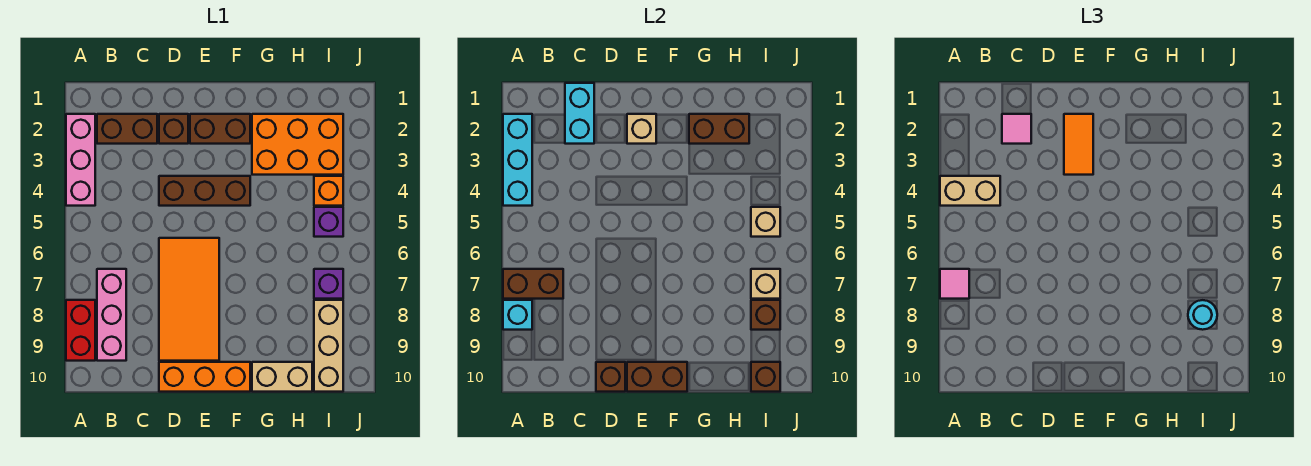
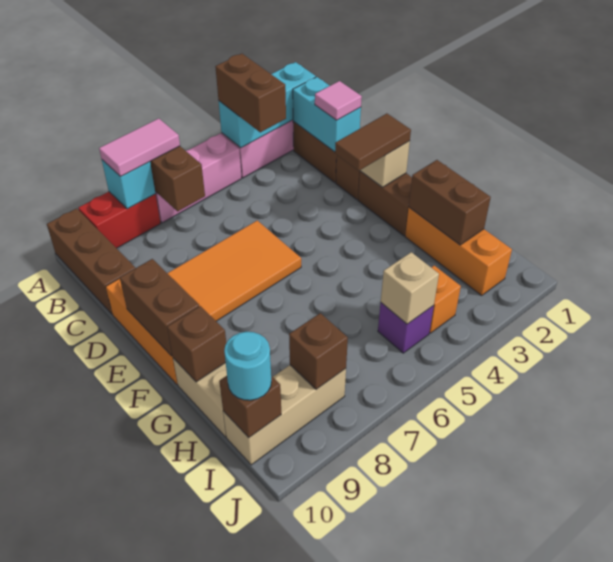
tan brick A4:B4 level 3 -> brown brick A4:B4 level 3
pink tile A7 level 3 -> pink tile A7:A8 level 3
pink brick B7:B9 level 1 -> pink brick A5:A7 level 1
cyan brick C1:C2 level 2 -> cyan brick B2:C2 level 2
brown brick D4:F4 level 1 -> brown brick A10:C10 level 1
brown brick D10 level 2 -> brown brick G10 level 2
orange tile E2:E3 level 3 -> brown tile E2:E3 level 3
orange brick G2:I3 level 1 -> orange brick G2:I2 level 1
purple brick I7 level 1 -> none
tan brick I7 level 2 -> none
cyan round brick I8 level 3 -> cyan round brick I10 level 3

